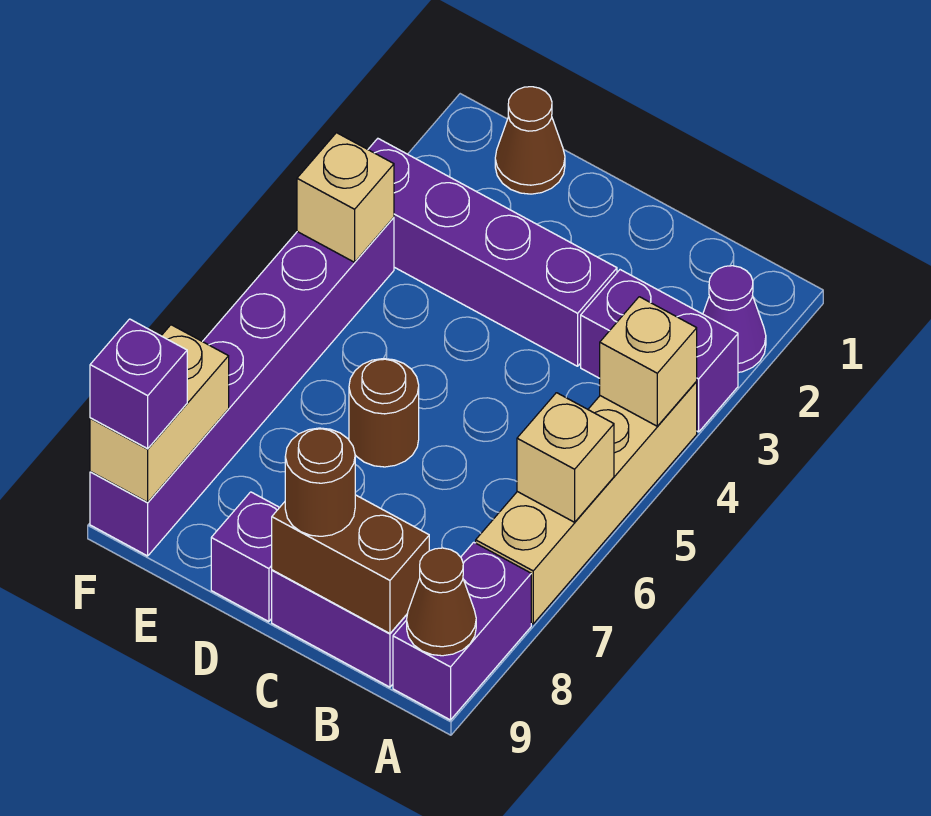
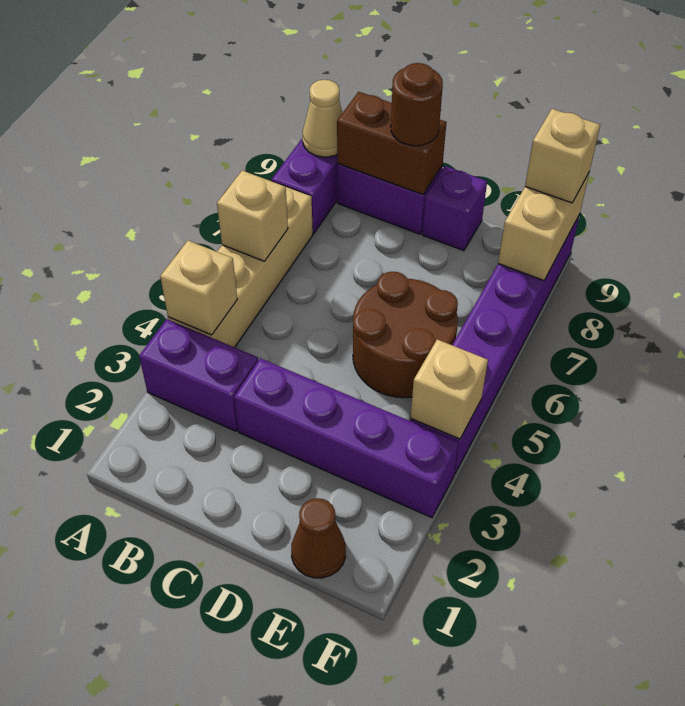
purple cone A2 level 1 -> none
brown cone A9 level 2 -> tan cone A9 level 2
brown round brick D6 level 1 -> brown round brick D5:E6 level 1
purple brick F9 level 3 -> tan brick F9 level 3

